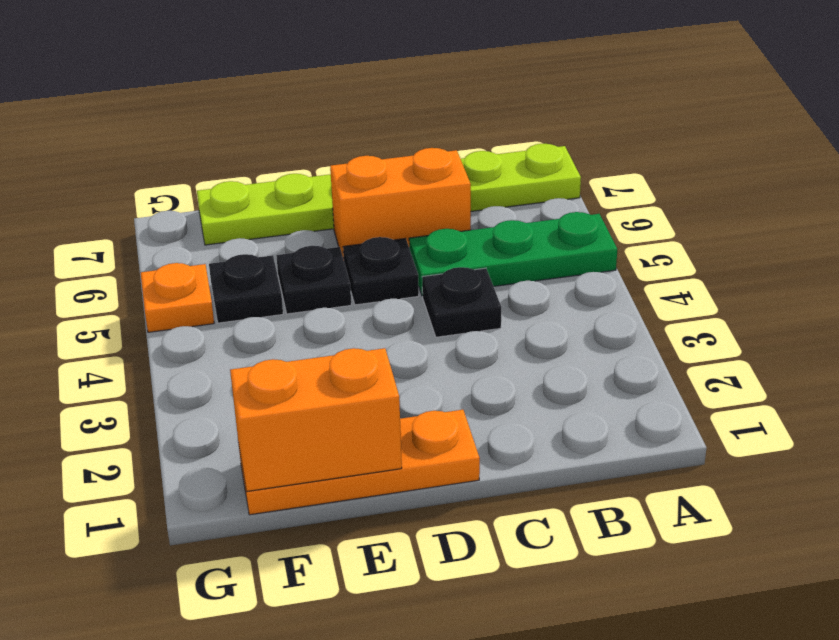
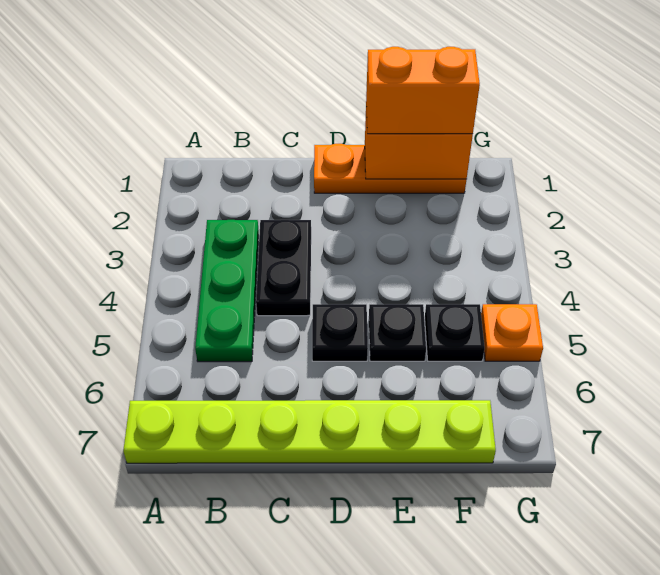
green plate A5:C5 level 1 -> green plate B3:B5 level 1
black plate C4 level 1 -> black plate C3:C4 level 1
orange brick C6:D6 level 1 -> orange brick E1:F1 level 3

